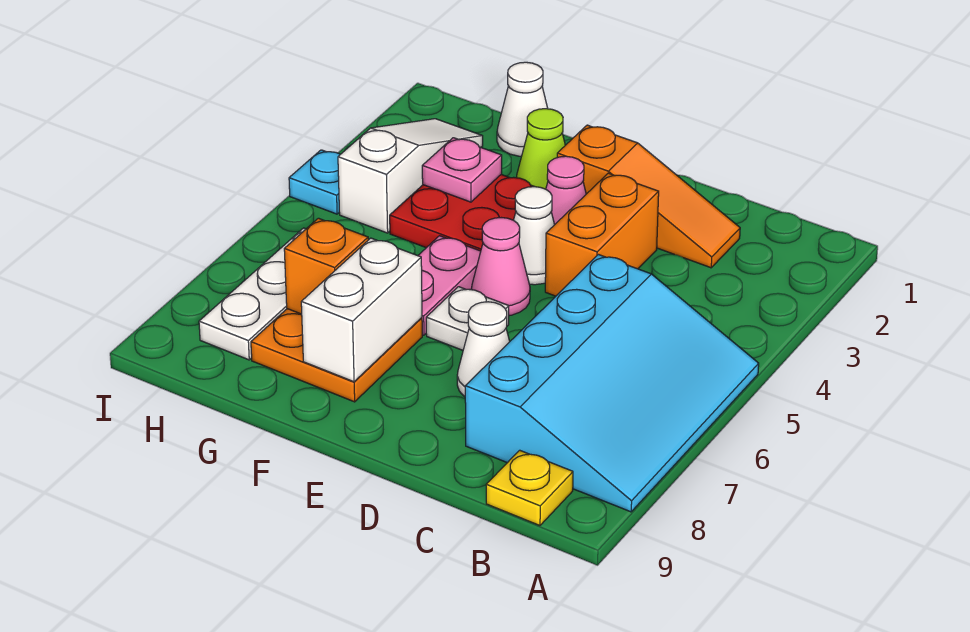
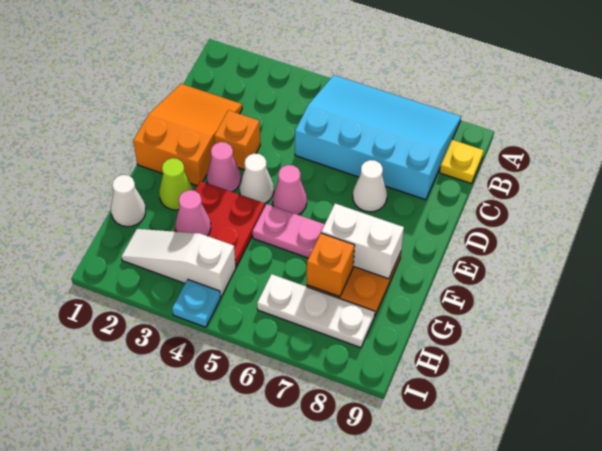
orange slope C2:E2 level 1 top E -> orange slope C1:E2 level 1 top E
orange brick D3:D4 level 1 -> orange brick D3 level 1
white plate E6 level 1 -> none
pink plate G3 level 2 -> pink cone G3 level 2

